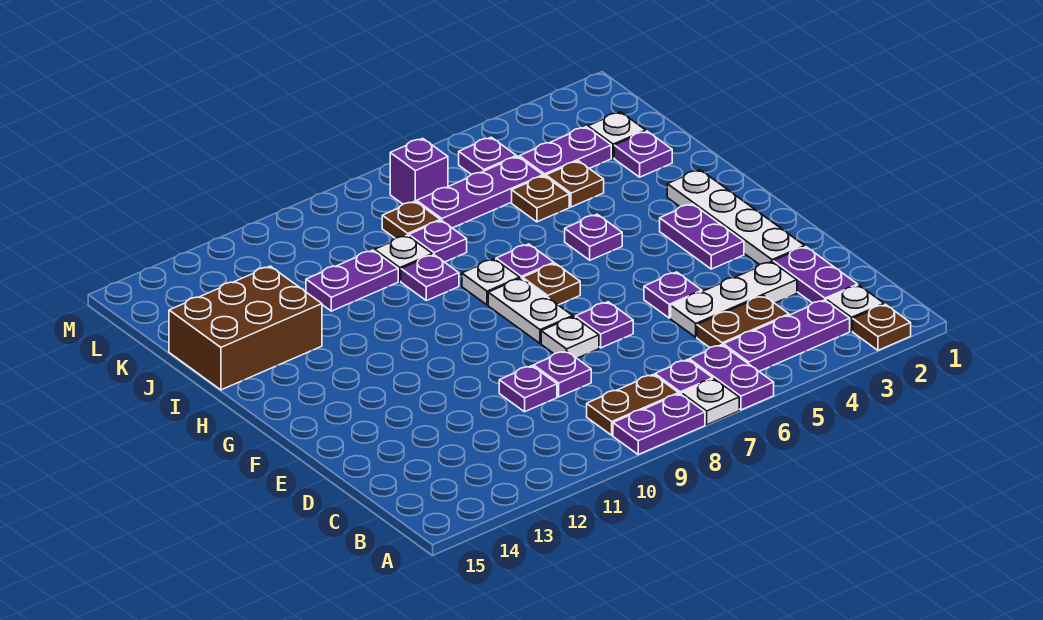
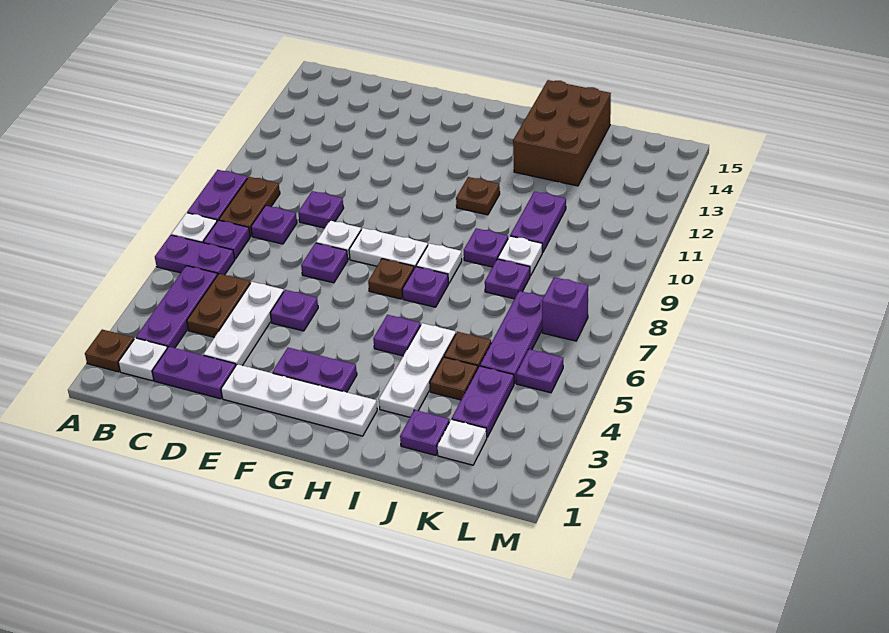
purple plate D10 level 1 -> purple plate C8 level 1
none -> white plate I3:I5 level 1
brown plate K8 level 1 -> brown plate H11 level 1

